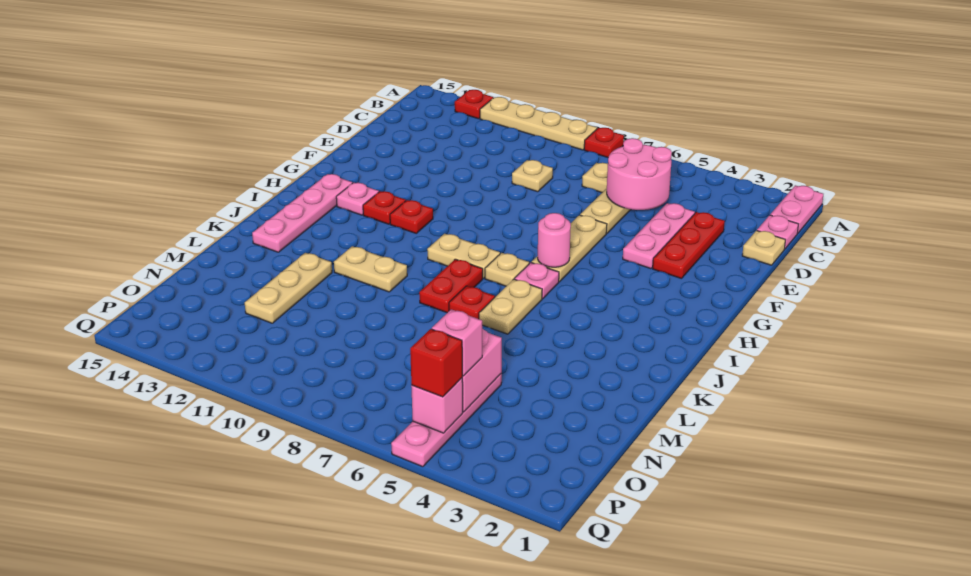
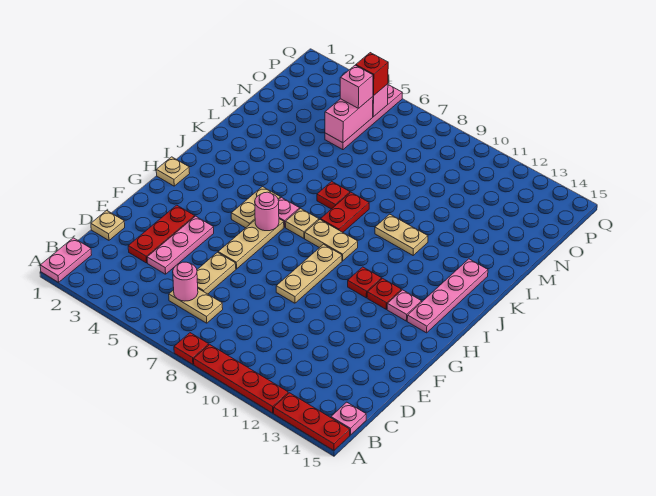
tan plate A9:A12 level 1 -> red plate A9:A12 level 1
red plate A13 level 1 -> red plate A13:A15 level 1
pink plate C1 level 1 -> pink plate B15 level 1
pink round brick C5:D6 level 2 -> pink round brick C6 level 2
tan plate D9 level 1 -> tan plate H1 level 1
tan plate J6:K6 level 1 -> tan plate H5:I5 level 1
tan plate L12:N12 level 1 -> tan plate F9:H9 level 1

